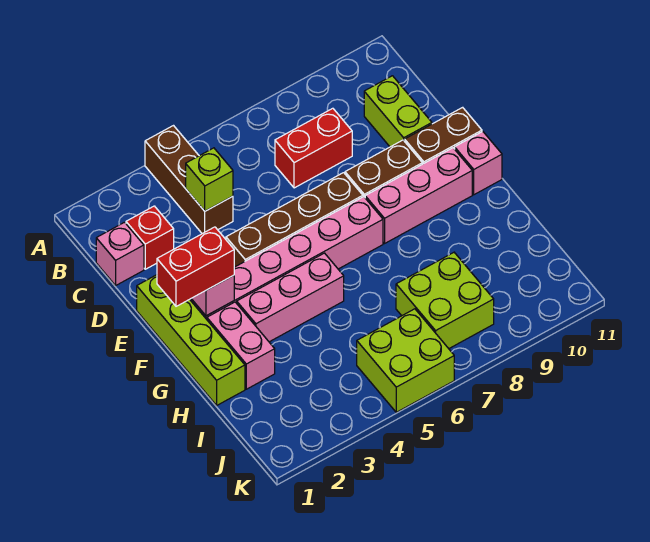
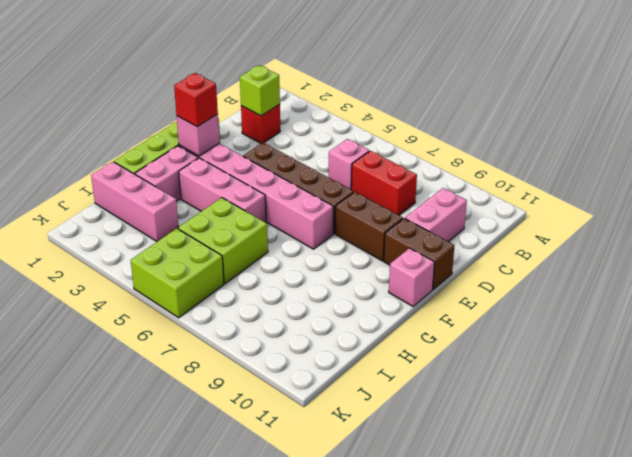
brown brick A4:C4 level 1 -> none
pink brick C1 level 1 -> pink brick C6 level 1
lime brick C4 level 2 -> lime brick C2 level 2
lime brick C10:D10 level 1 -> pink brick C10:D10 level 1
red brick F1:F2 level 3 -> red brick F2 level 3
pink brick F8:F10 level 1 -> pink brick I1:I3 level 1
lime brick I7:J8 level 1 -> lime brick H5:I6 level 1

